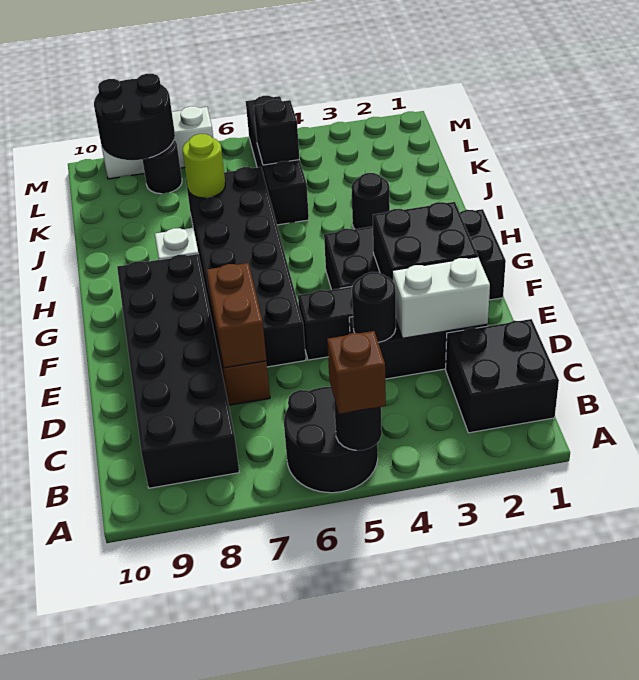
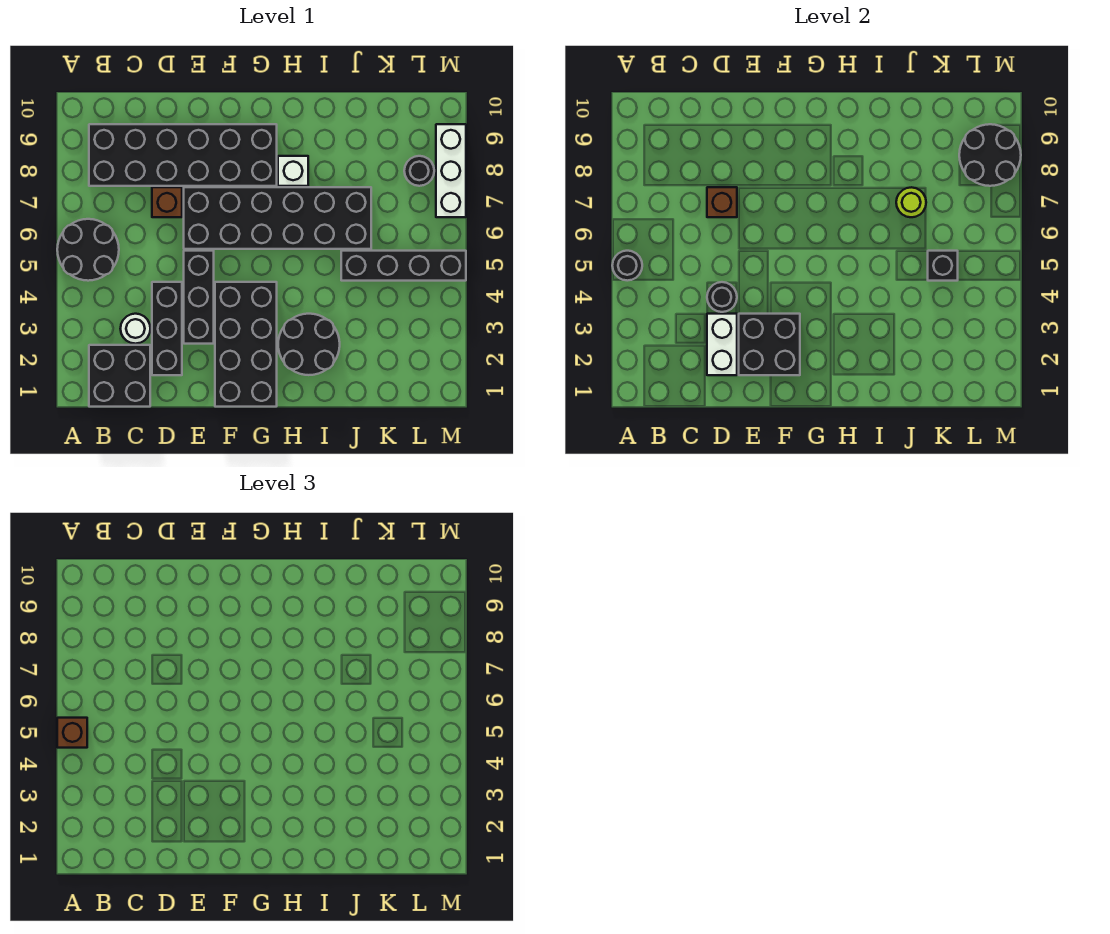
none -> white round brick C3 level 1
brown brick D7:E7 level 2 -> brown brick D7 level 2
black round brick I3 level 1 -> black round brick H2:I3 level 1

